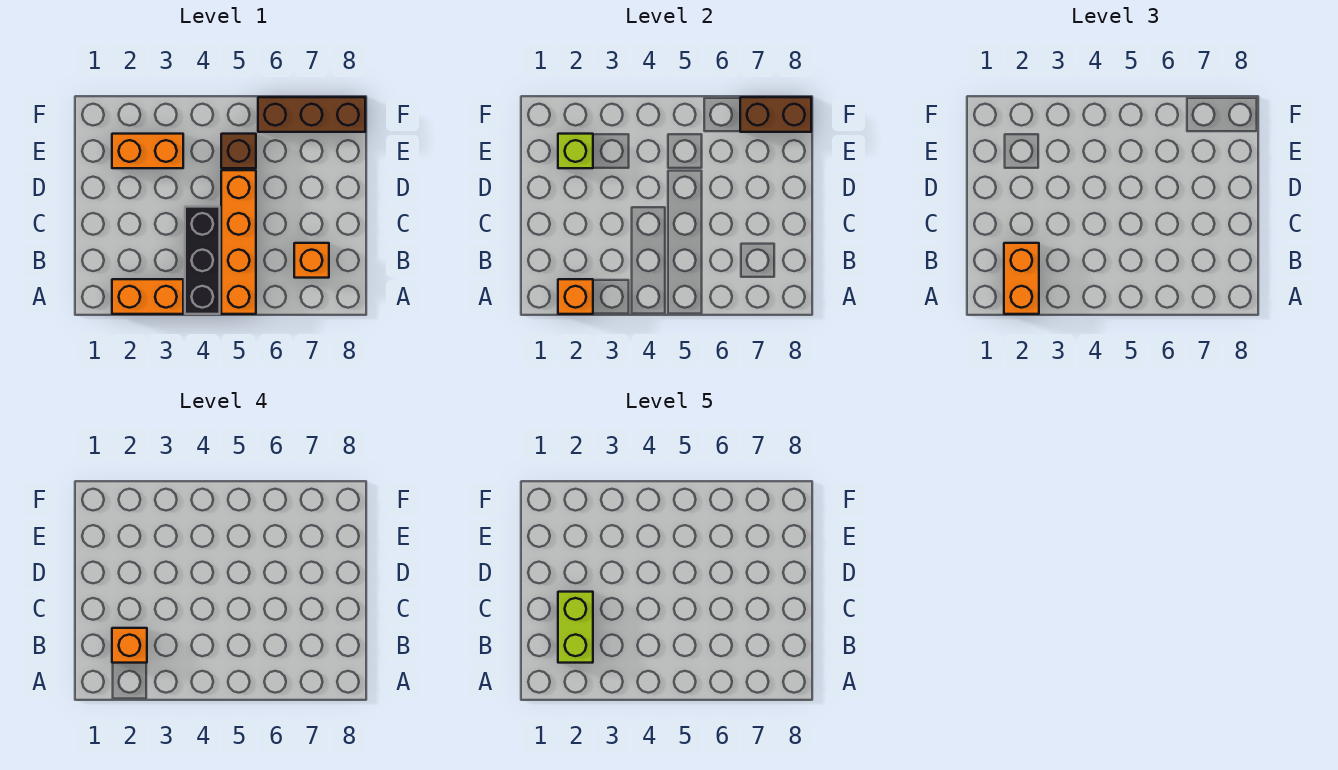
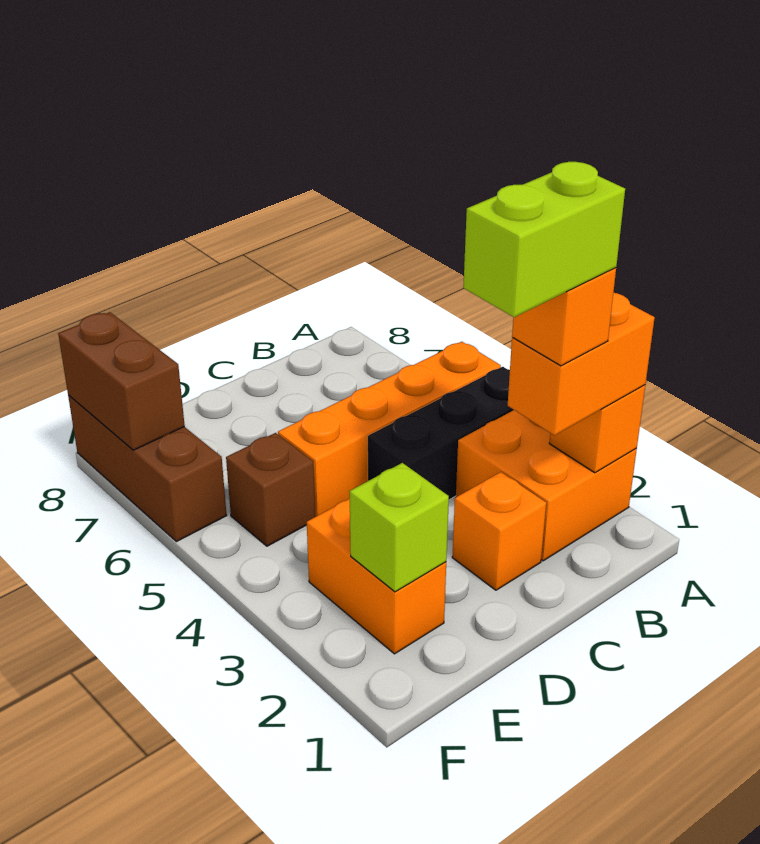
orange brick A2:A3 level 1 -> orange brick A2:B3 level 1
orange brick B7 level 1 -> orange brick C2 level 1

